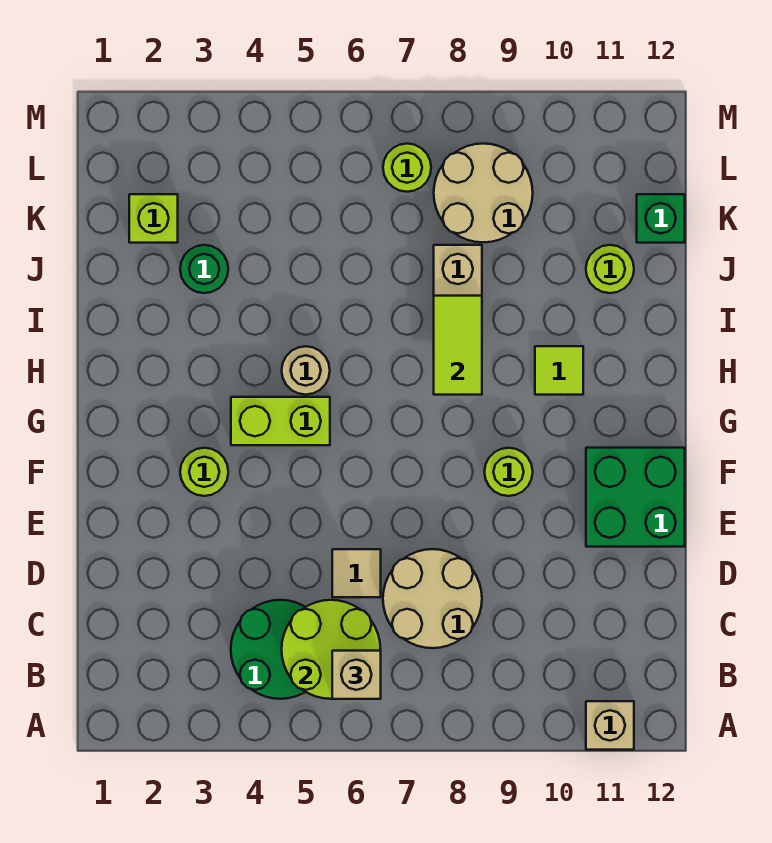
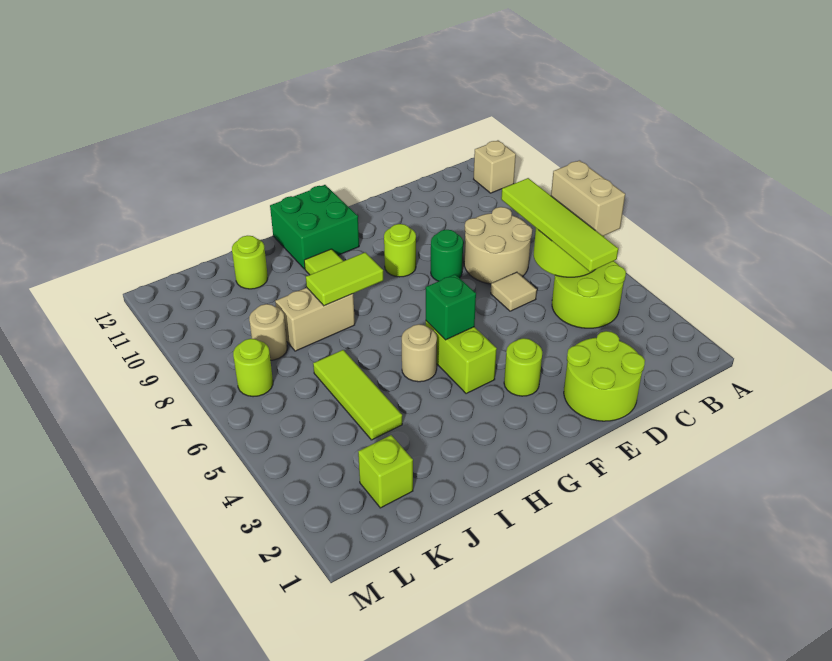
green round brick B4:C5 level 1 -> lime round brick B4:C5 level 1
tan brick B6 level 3 -> tan brick B5:B6 level 3
none -> lime tile C4:C7 level 3
none -> lime round brick D1:E2 level 1
green brick E11:F12 level 1 -> green brick G11:H12 level 1
green round brick J3 level 1 -> green round brick E8 level 1
none -> lime tile J4:J6 level 1
tan round brick K8:L9 level 1 -> tan round brick K8 level 1
green brick K12 level 1 -> green brick G5 level 2

